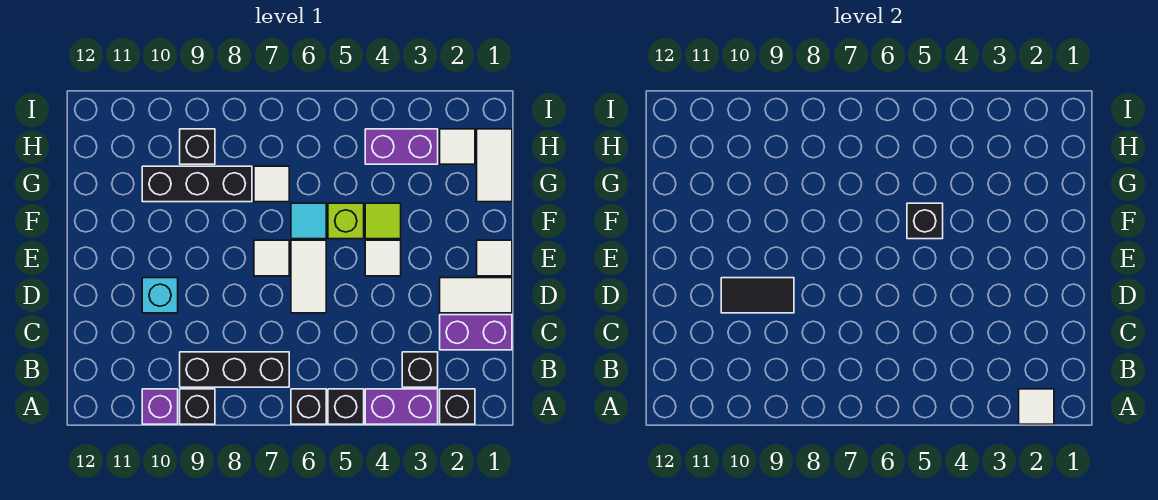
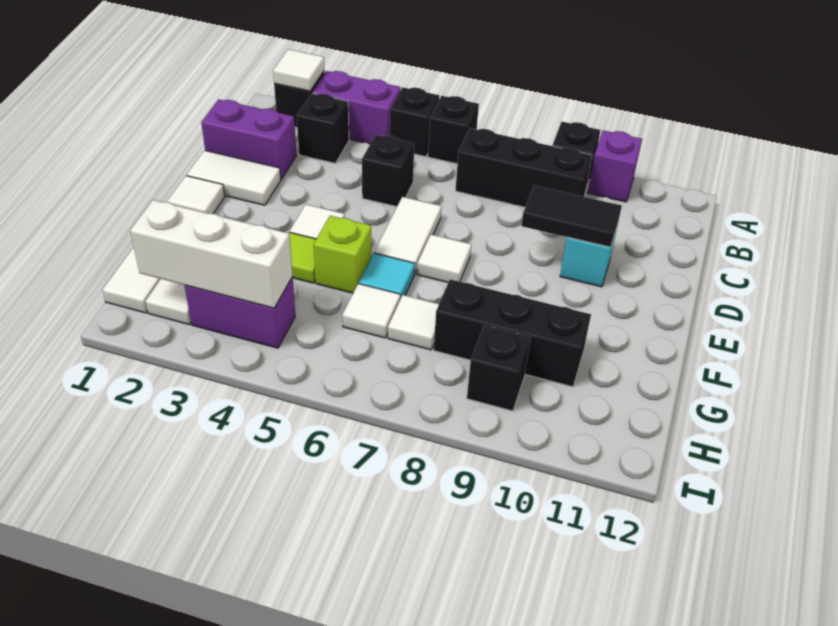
black brick F5 level 2 -> black brick C5 level 1
none -> white tile G6 level 1
none -> white brick H2:H4 level 2

